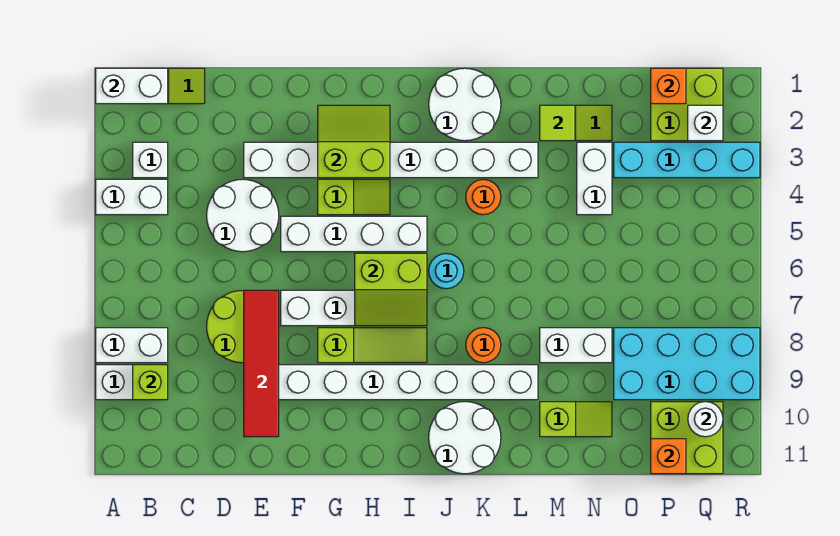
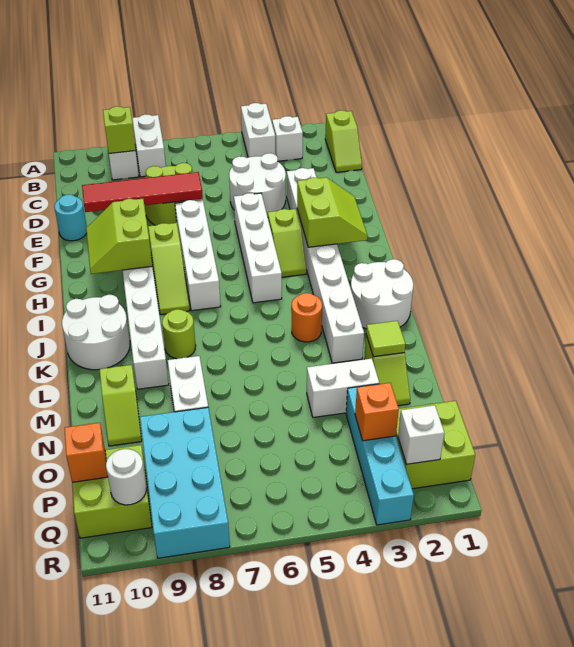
white brick A1:B1 level 2 -> none
lime slope H6:I7 level 2 top 6 -> lime slope G9:H10 level 2 top 9
cyan round brick J6 level 1 -> cyan round brick E11 level 1
orange round brick K8 level 1 -> lime round brick K8 level 1
orange brick P1 level 2 -> orange brick P3 level 2

